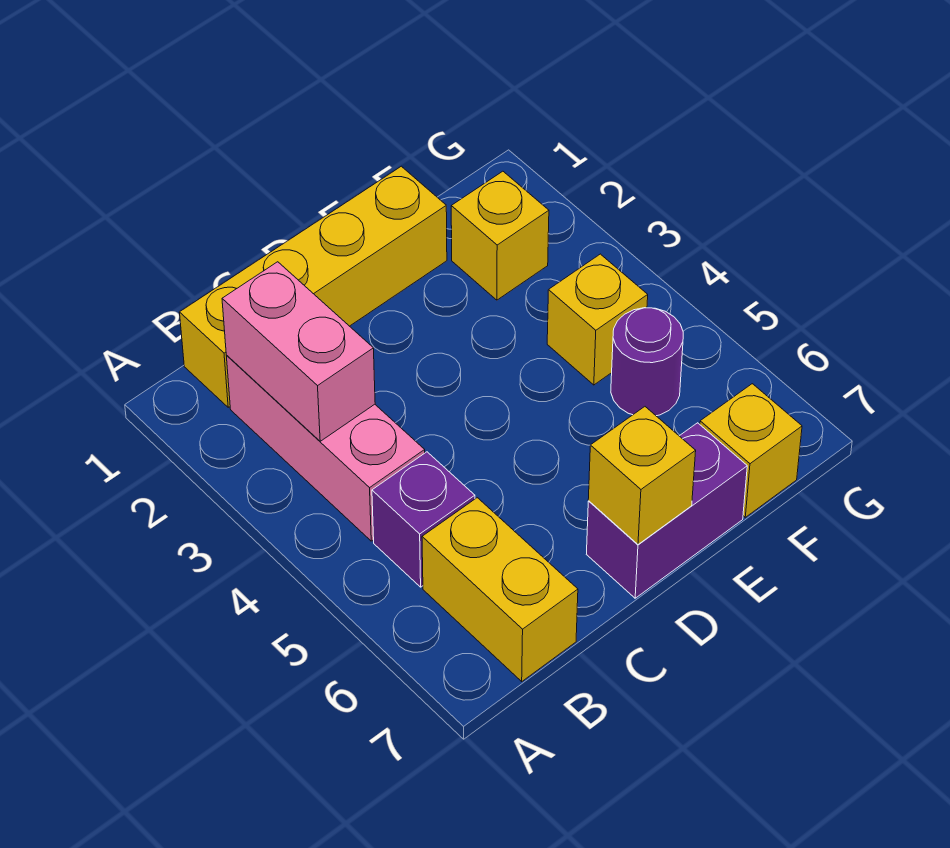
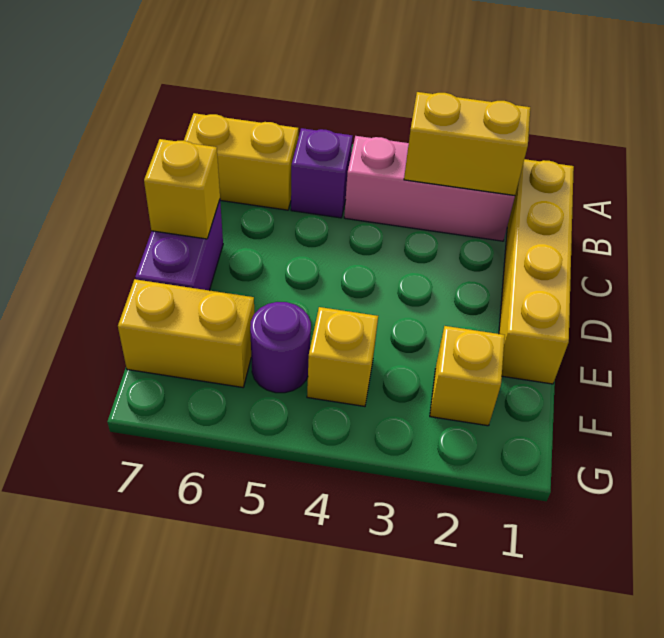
pink brick B2:B3 level 2 -> yellow brick B2:B3 level 2
yellow brick F7 level 1 -> yellow brick F6:F7 level 1

